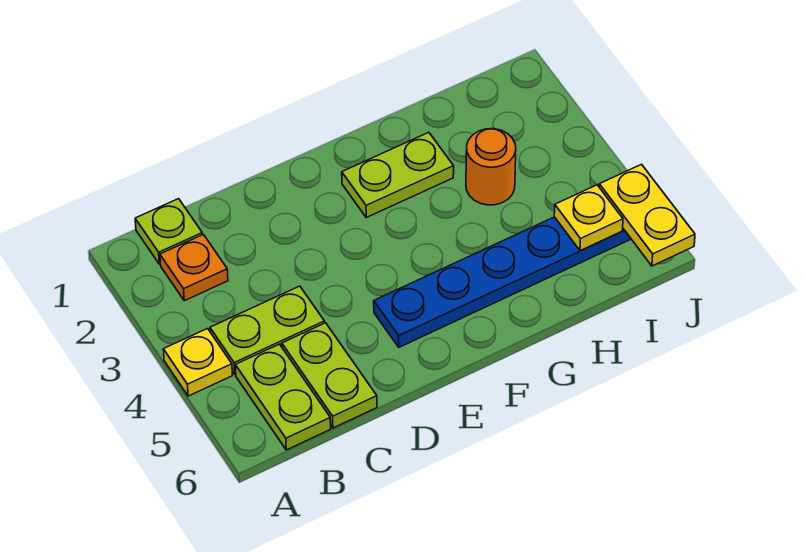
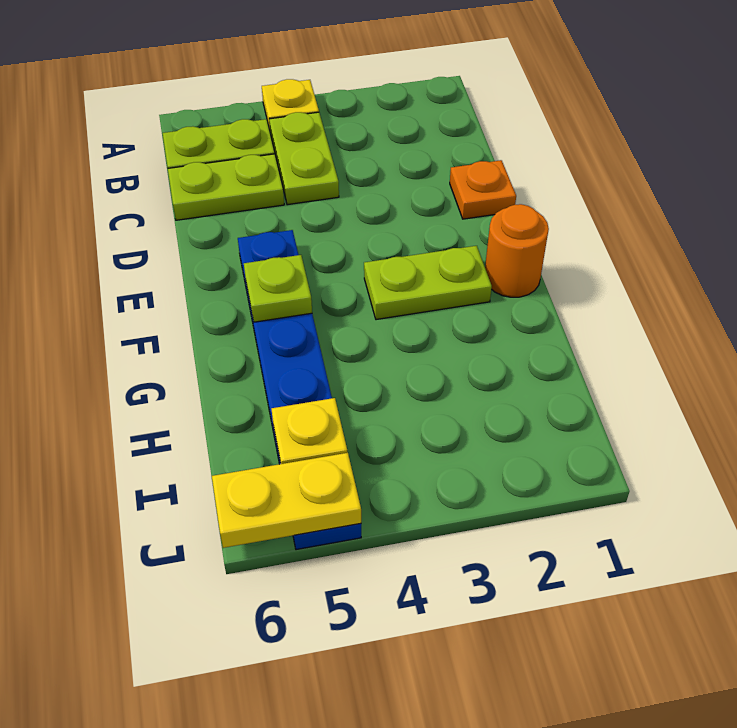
lime plate B1 level 1 -> lime plate F5 level 2
orange plate B2 level 1 -> orange plate D1 level 1
lime plate F2:G2 level 1 -> lime plate F2:F3 level 1
orange round brick H3 level 1 -> orange round brick F1 level 1

